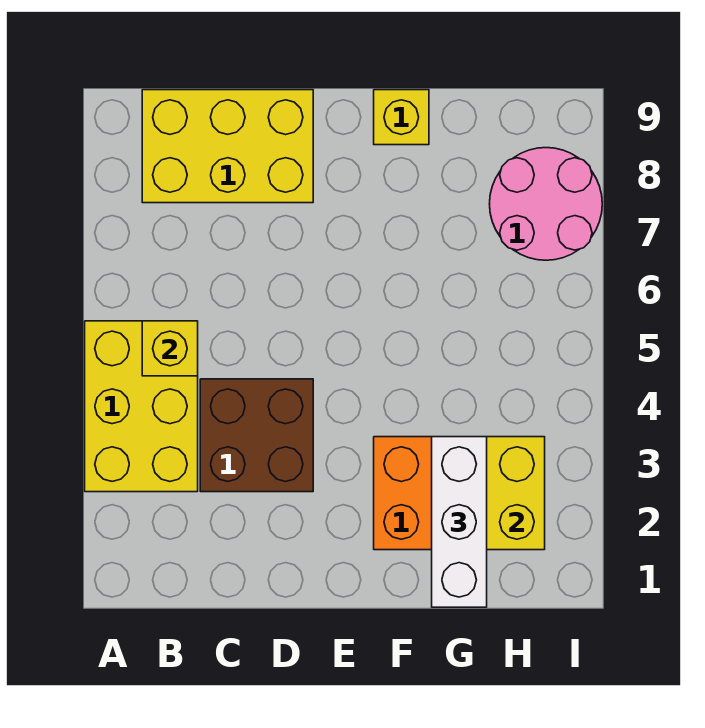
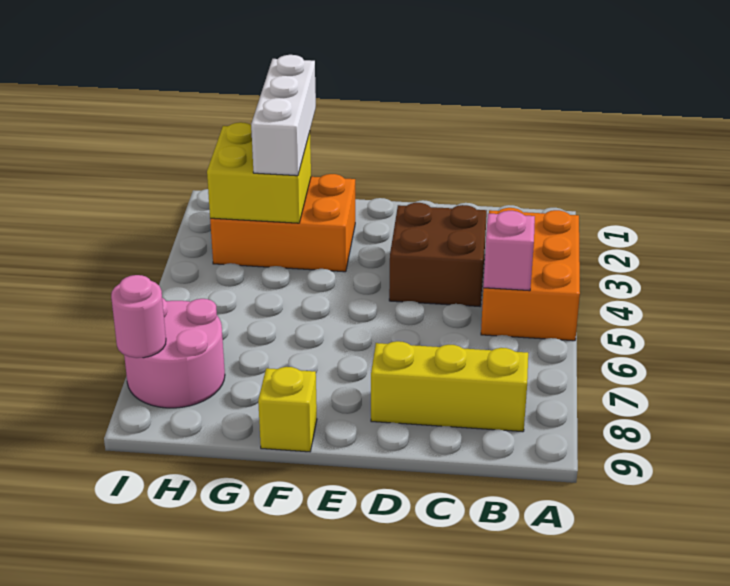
yellow brick A3:B5 level 1 -> orange brick A3:B5 level 1
yellow brick B5 level 2 -> pink brick B5 level 2
yellow brick B8:D9 level 1 -> yellow brick B8:D8 level 1
none -> pink round brick I8 level 2

